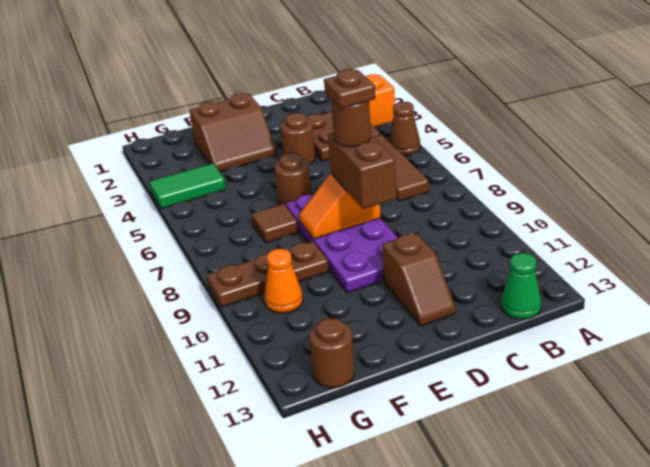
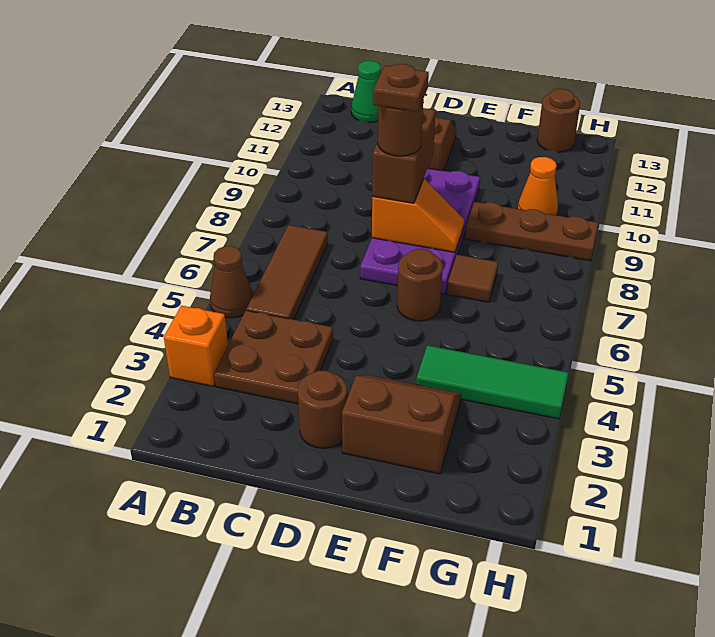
brown round brick D4 level 1 -> brown round brick D2 level 1
green tile G4:H4 level 1 -> green tile F4:H4 level 1

